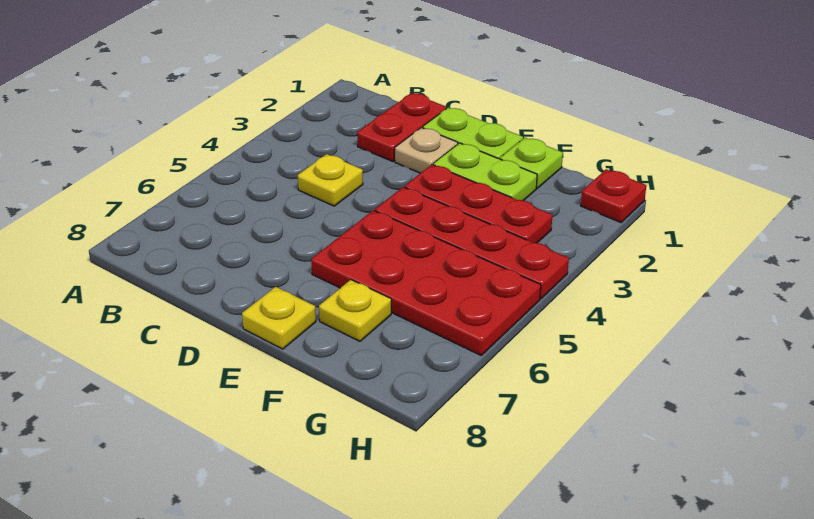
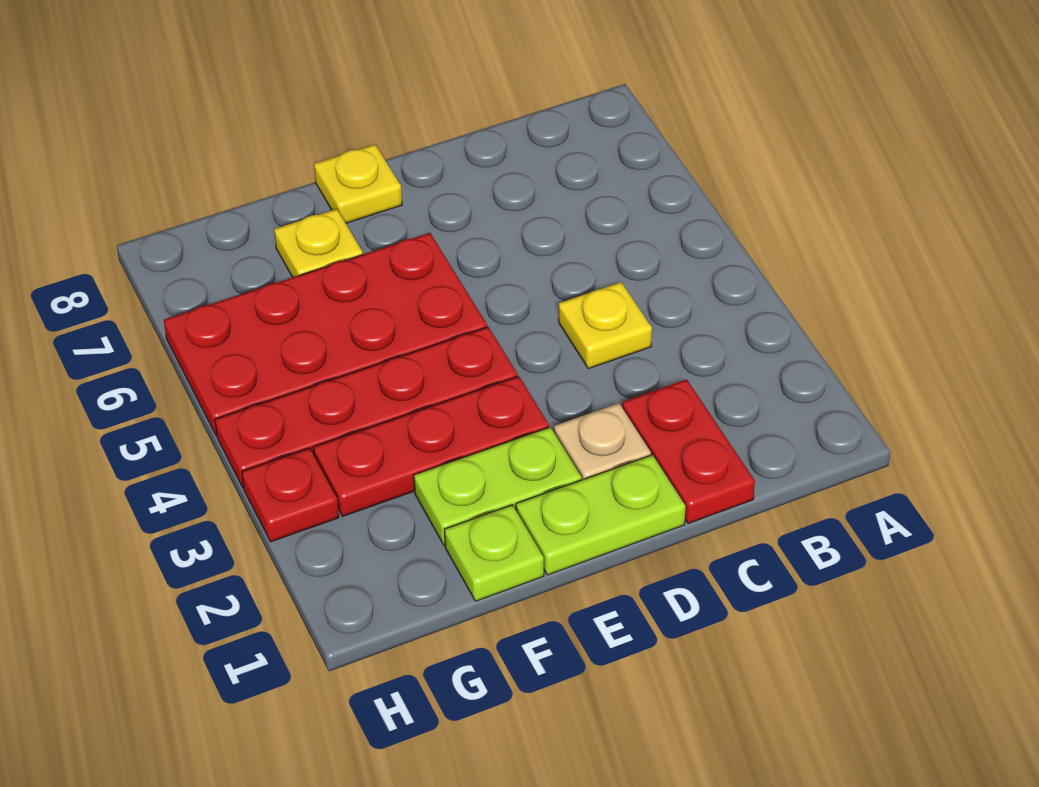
red plate H1 level 1 -> red plate H3 level 1

